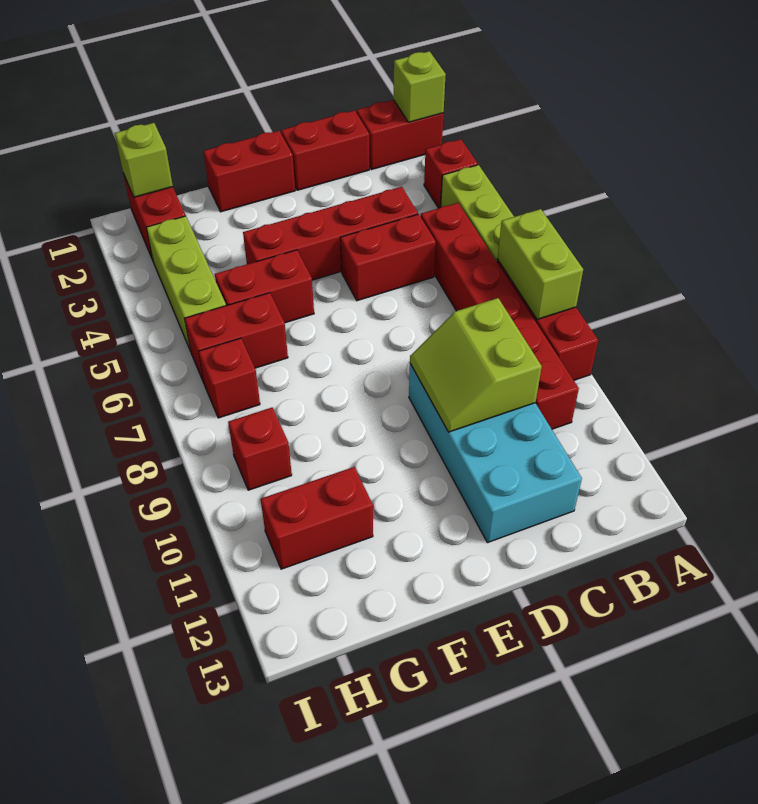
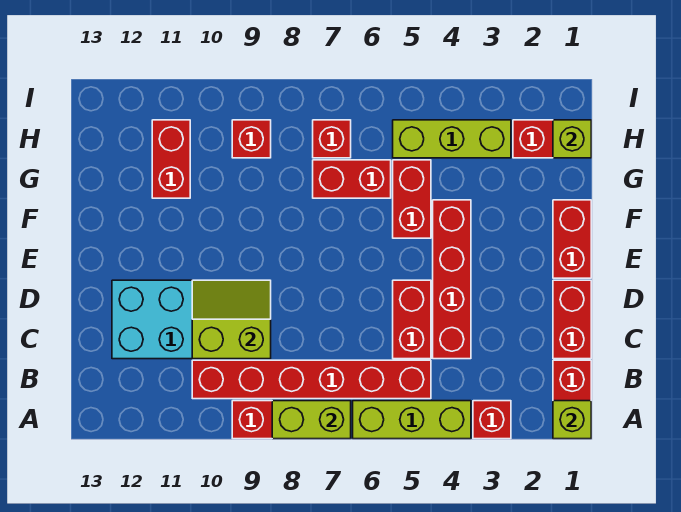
red brick G6:H6 level 1 -> red brick G6:G7 level 1

